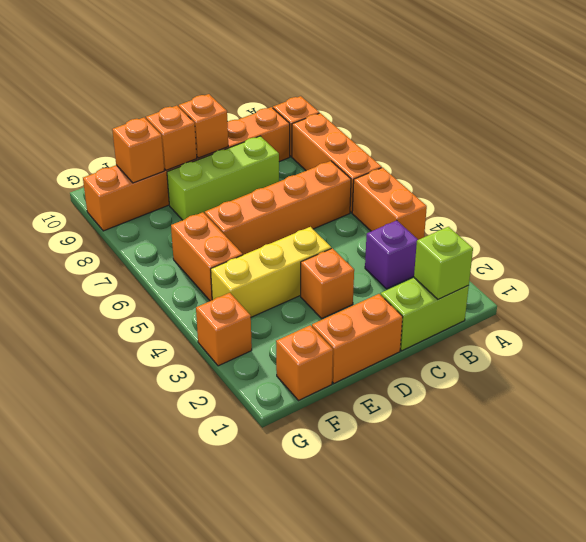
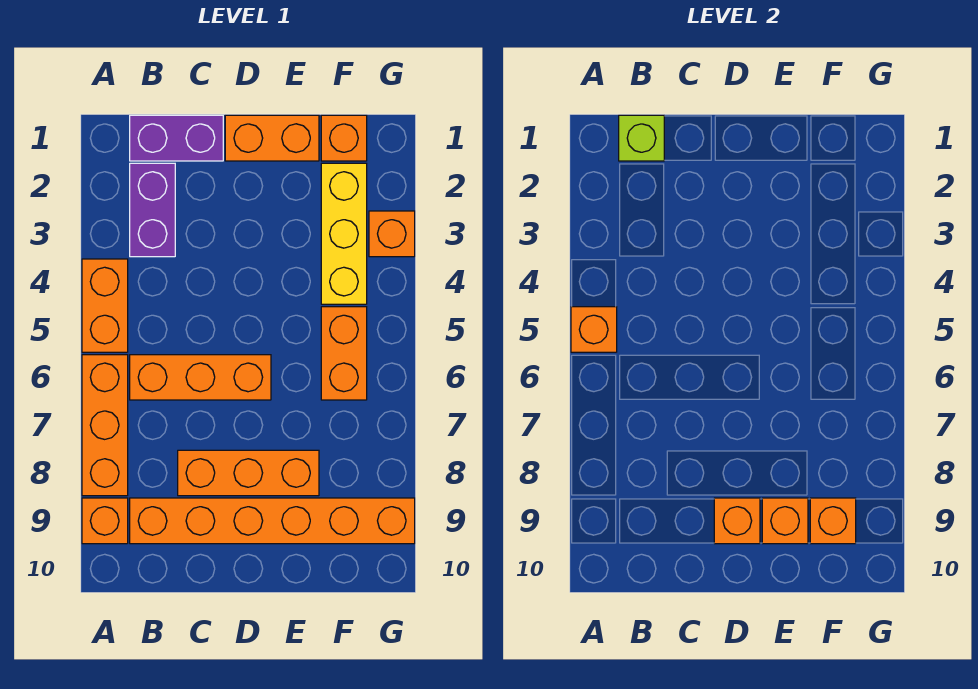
lime brick B1:C1 level 1 -> purple brick B1:C1 level 1
purple brick B3 level 1 -> purple brick B2:B3 level 1
orange brick B6:E6 level 1 -> orange brick B6:D6 level 1
lime brick C8:E8 level 1 -> orange brick C8:E8 level 1
orange brick D3 level 1 -> orange brick A5 level 2
yellow brick D4:F4 level 1 -> yellow brick F2:F4 level 1

